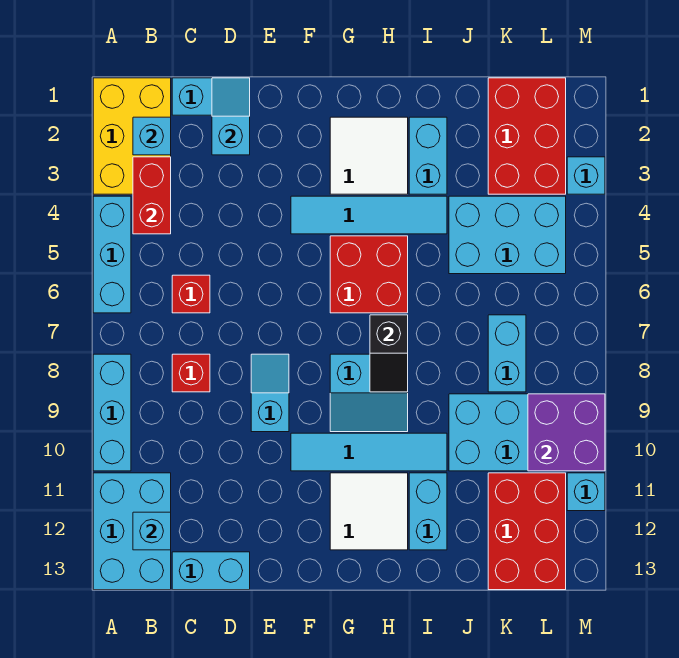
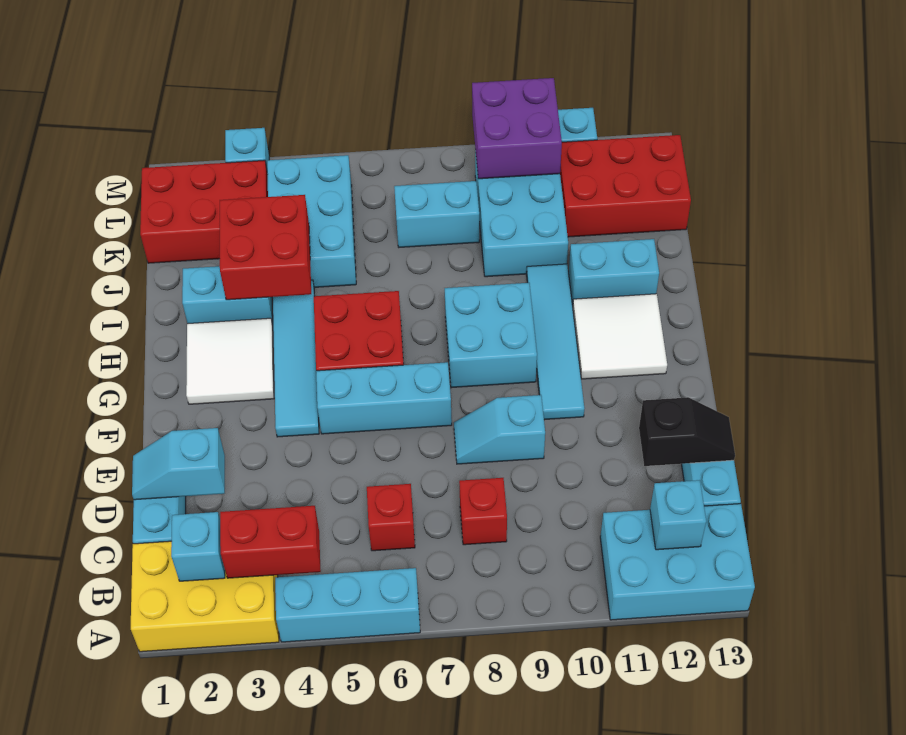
cyan brick A8:A10 level 1 -> cyan brick F5:F7 level 1
cyan slope G8:H9 level 1 top 8 -> cyan brick G8:H9 level 1
black slope H7:H8 level 2 top 7 -> black slope D12:D13 level 2 top 12
none -> red brick I3:J4 level 2

